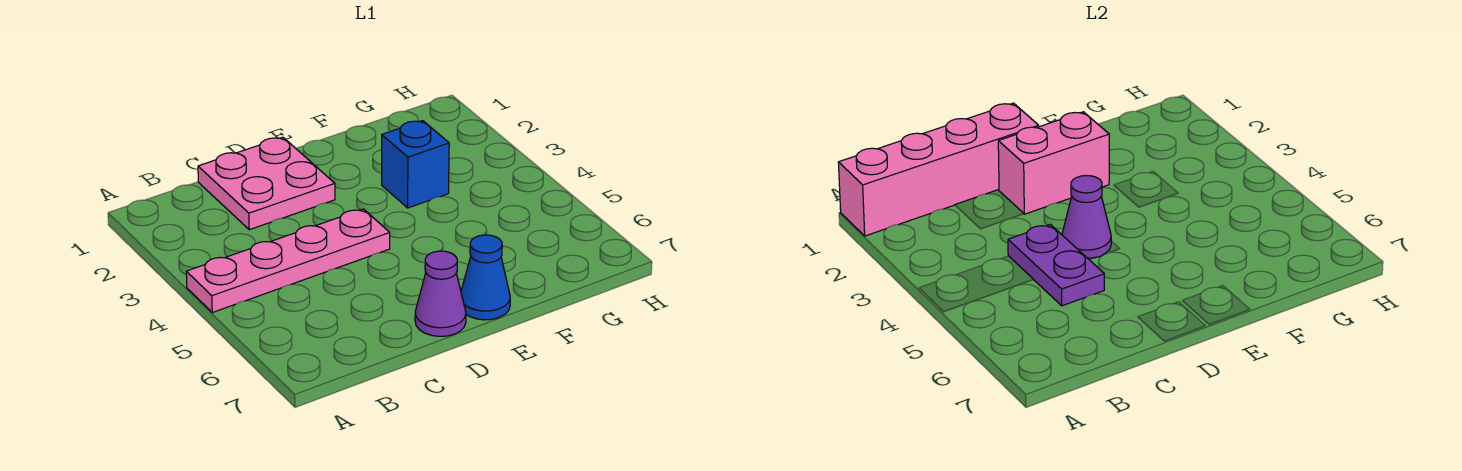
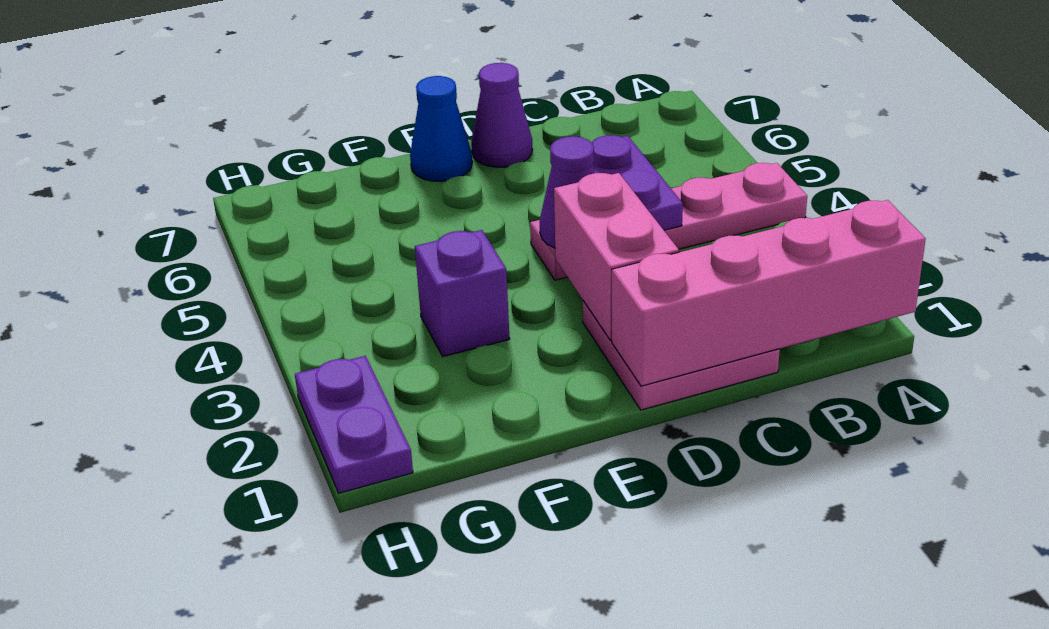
pink brick D2:E2 level 2 -> pink brick D2:D3 level 2
blue brick F3 level 1 -> purple brick F3 level 1
none -> purple plate H1:H2 level 1

